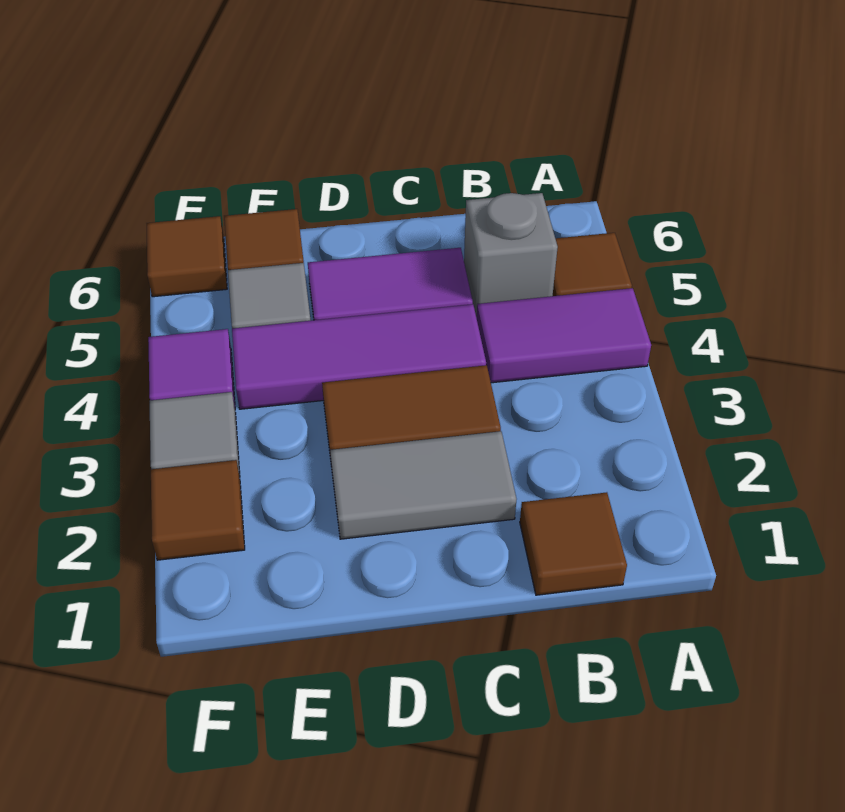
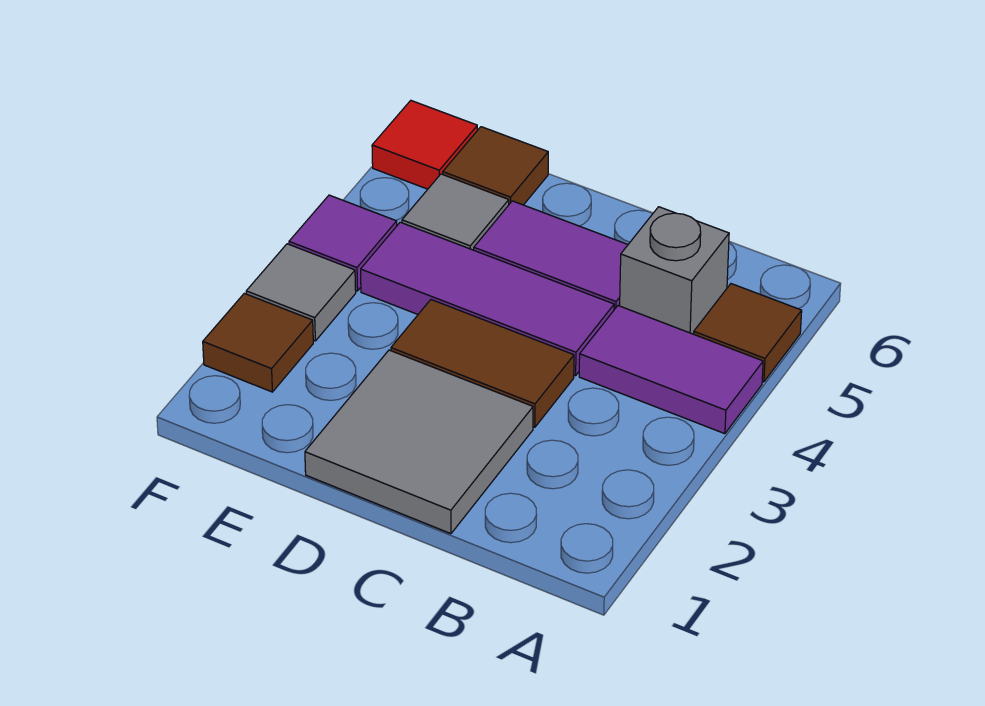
brown tile B1 level 1 -> none
grey tile C2:D2 level 1 -> grey tile C1:D2 level 1
brown tile F6 level 1 -> red tile F6 level 1

